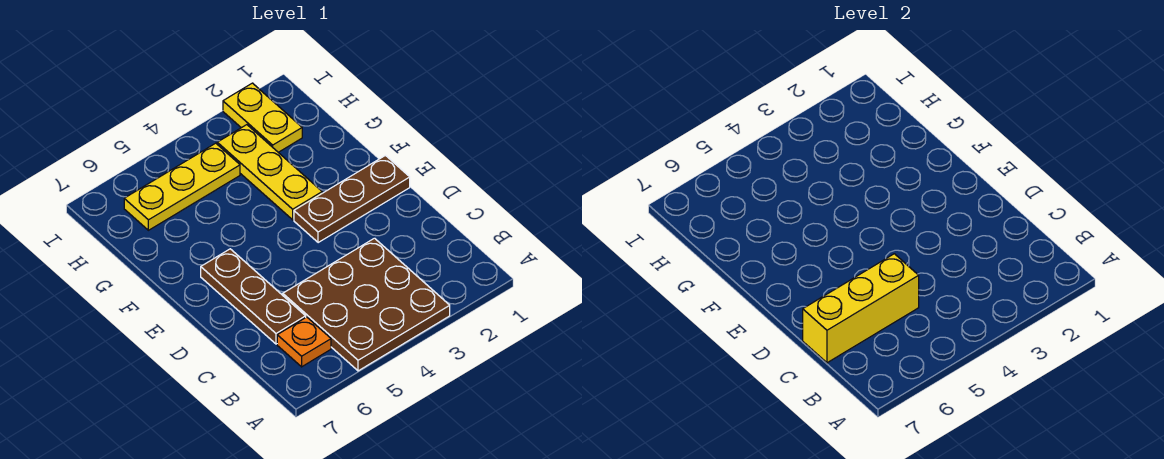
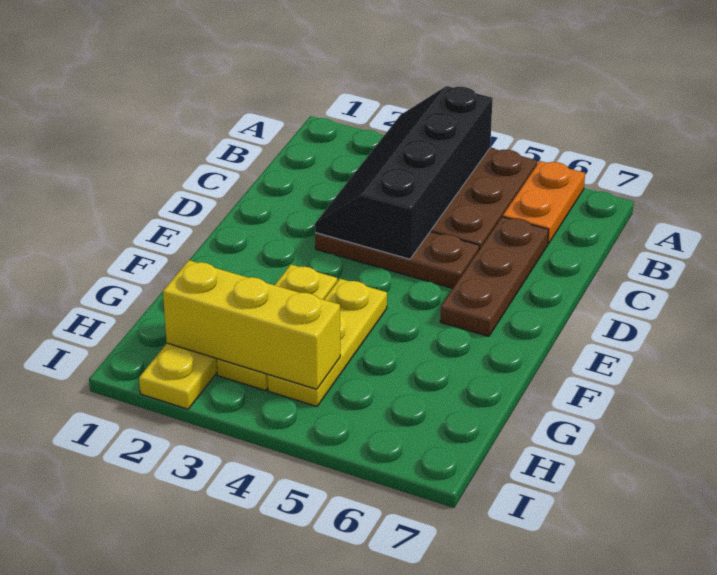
none -> black slope A3:D4 level 2 top 4
orange plate B6 level 1 -> orange plate A6:B6 level 1
yellow brick C5:C7 level 2 -> yellow brick H2:H4 level 2
brown plate E1:E3 level 1 -> brown plate D3:D5 level 1
yellow plate H4:H6 level 1 -> yellow plate F4:H4 level 1

